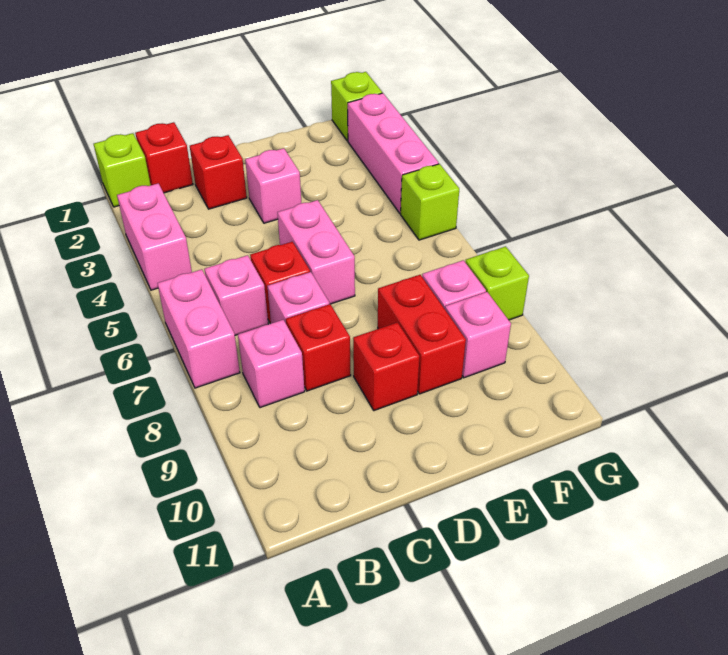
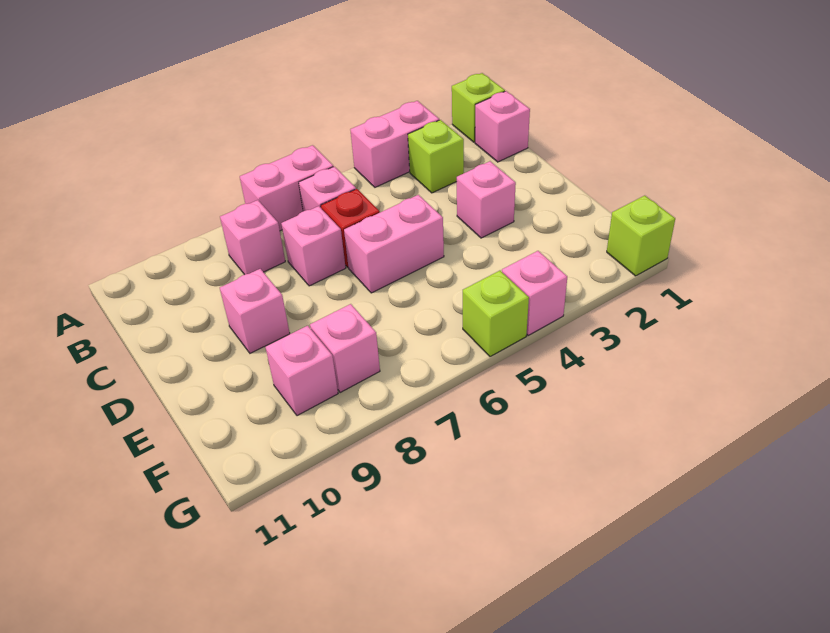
red brick B1 level 1 -> pink brick B1 level 1
red brick C2 level 1 -> none
red brick C8 level 1 -> none
red brick D9 level 1 -> pink brick D9 level 1
red brick E8:E9 level 1 -> none
pink brick G2:G4 level 1 -> pink brick G4 level 1
lime brick G8 level 1 -> lime brick B3 level 1

